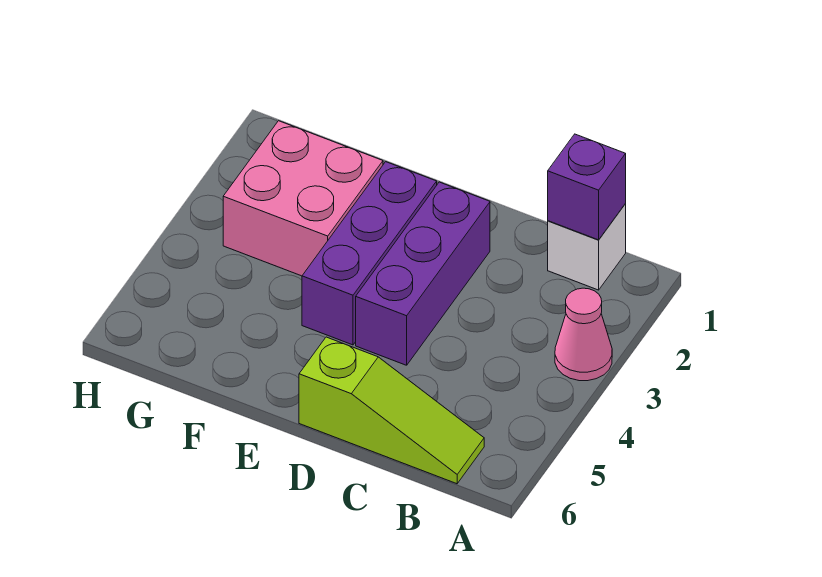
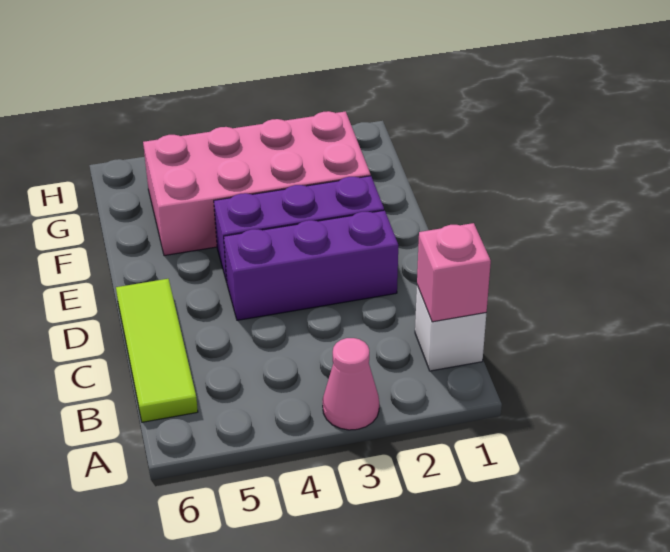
purple brick B1 level 2 -> pink brick B1 level 2
lime slope B6:D6 level 1 top D -> lime tile B6:D6 level 1
pink brick F2:G3 level 1 -> pink brick F2:G5 level 1

